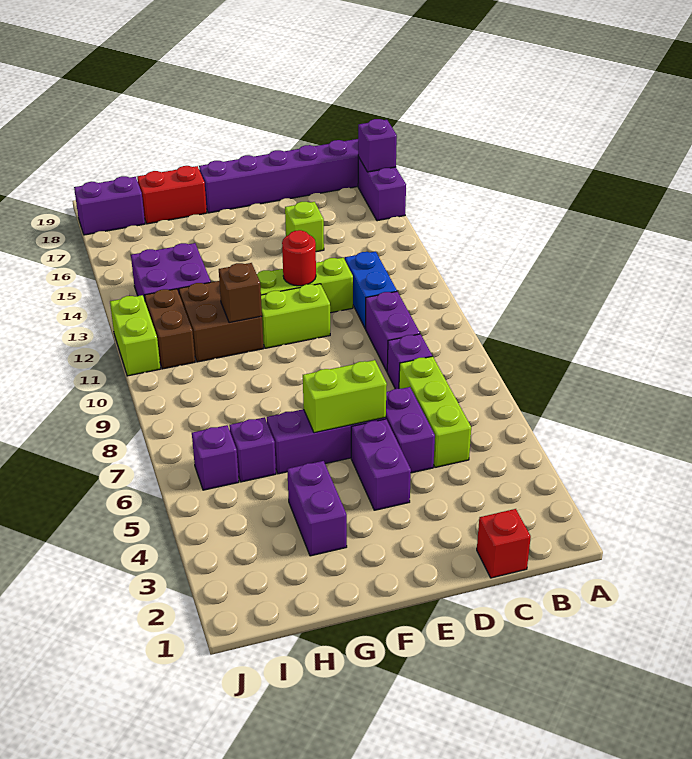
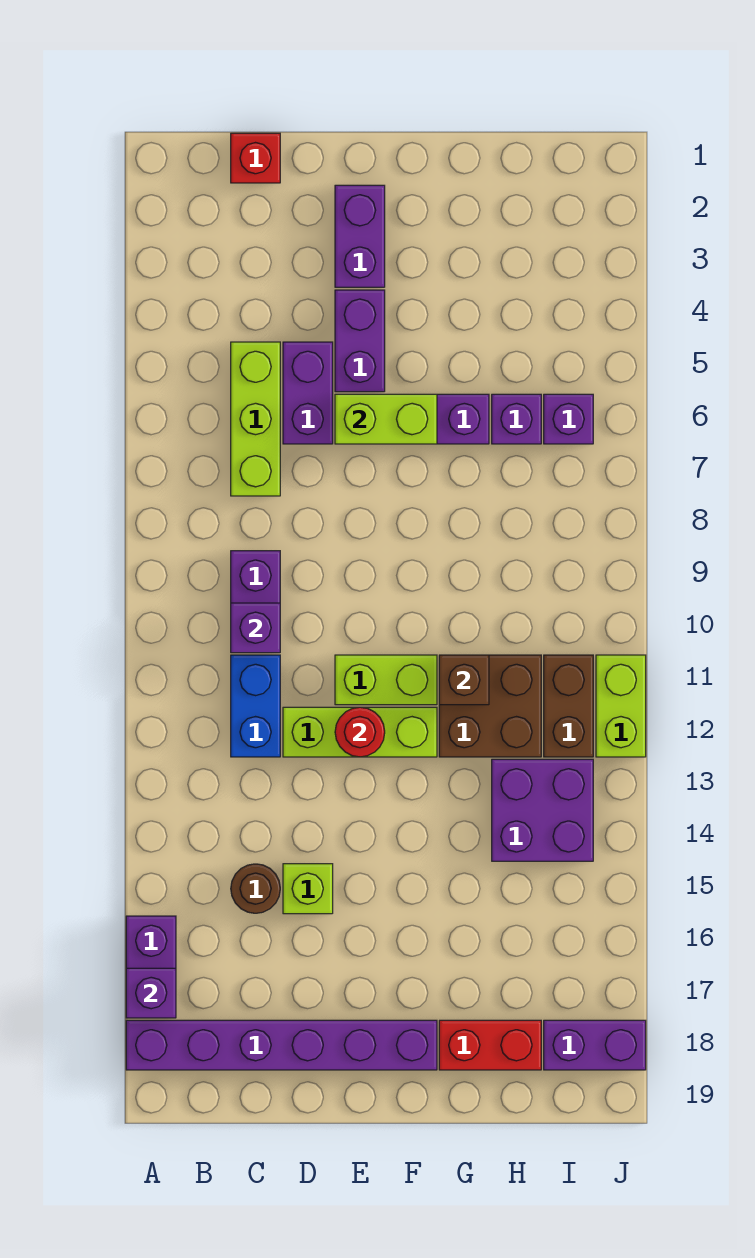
purple brick C8 level 1 -> purple brick C10 level 2
none -> brown round brick C15 level 1
purple brick G3:G4 level 1 -> purple brick E2:E3 level 1

